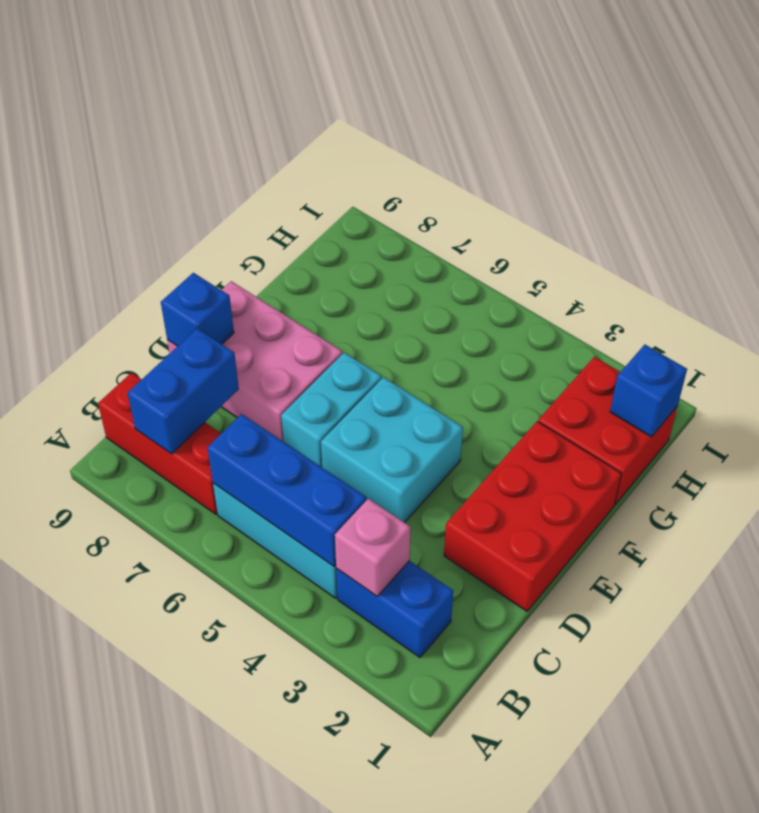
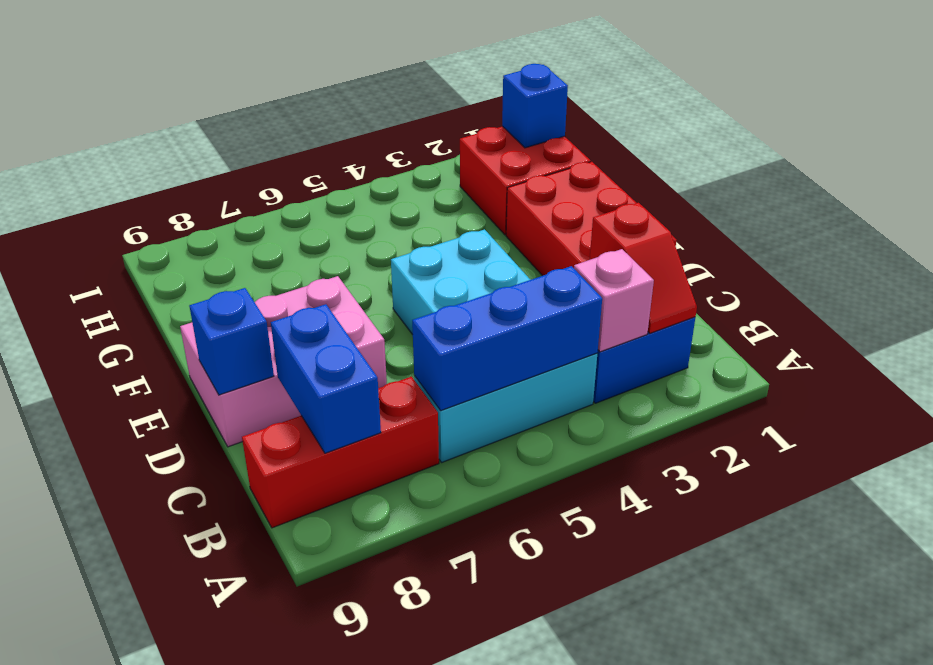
none -> red slope B2:C2 level 2 top C
cyan brick D6:E6 level 1 -> none

